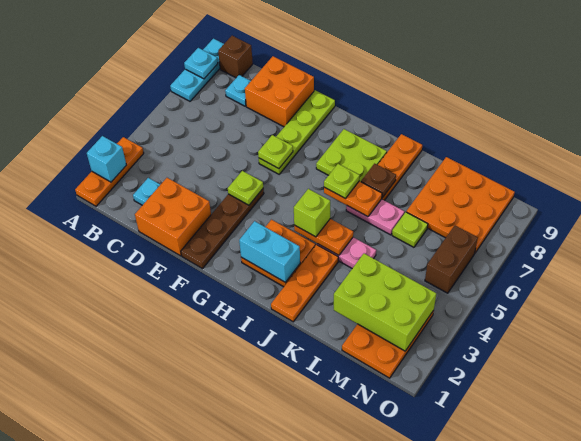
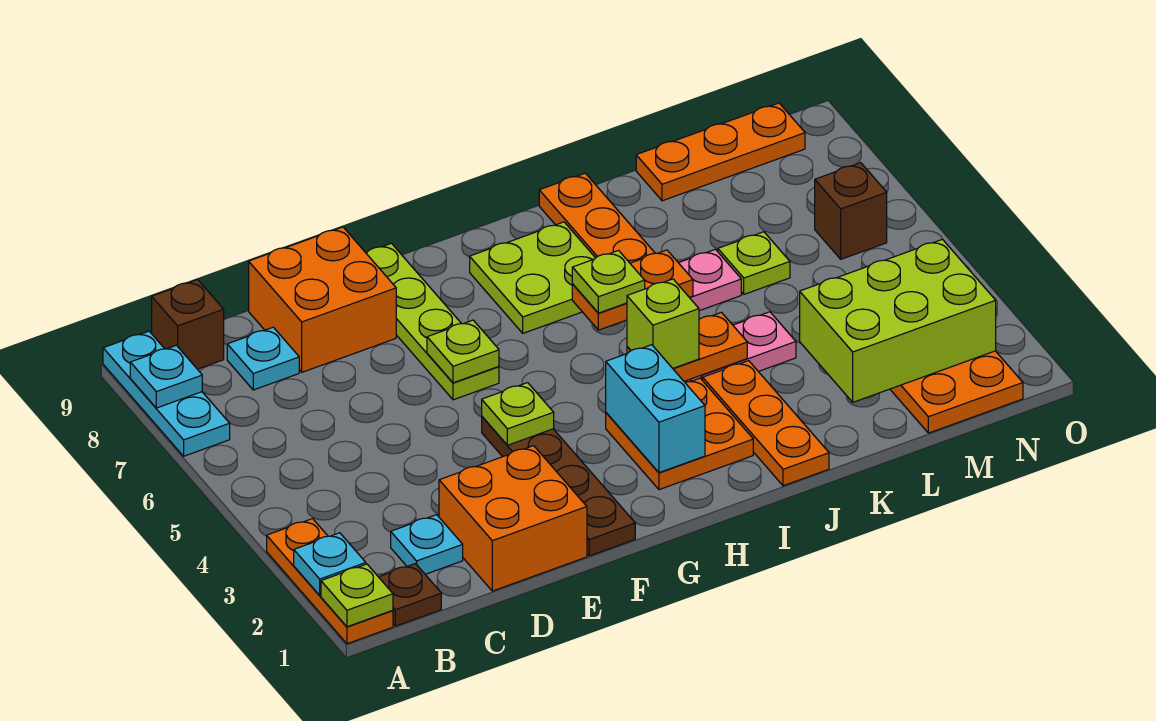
none -> lime plate A1 level 2
cyan brick A2 level 2 -> cyan plate A2 level 2
cyan brick H2:I2 level 2 -> cyan brick H2:H3 level 2
brown plate J7 level 2 -> brown plate B1 level 1
orange plate L7:N9 level 1 -> orange plate L9:N9 level 1
brown brick N5:N6 level 1 -> brown brick N6 level 1

